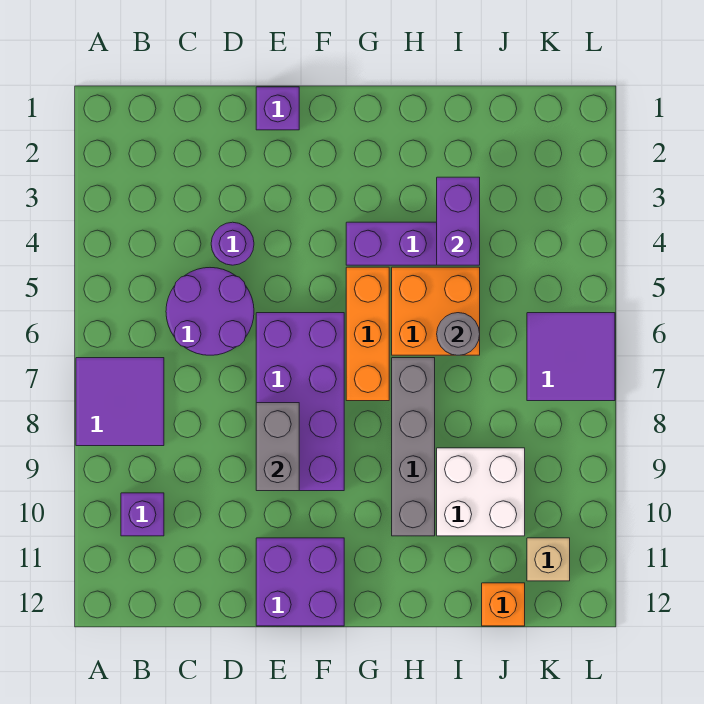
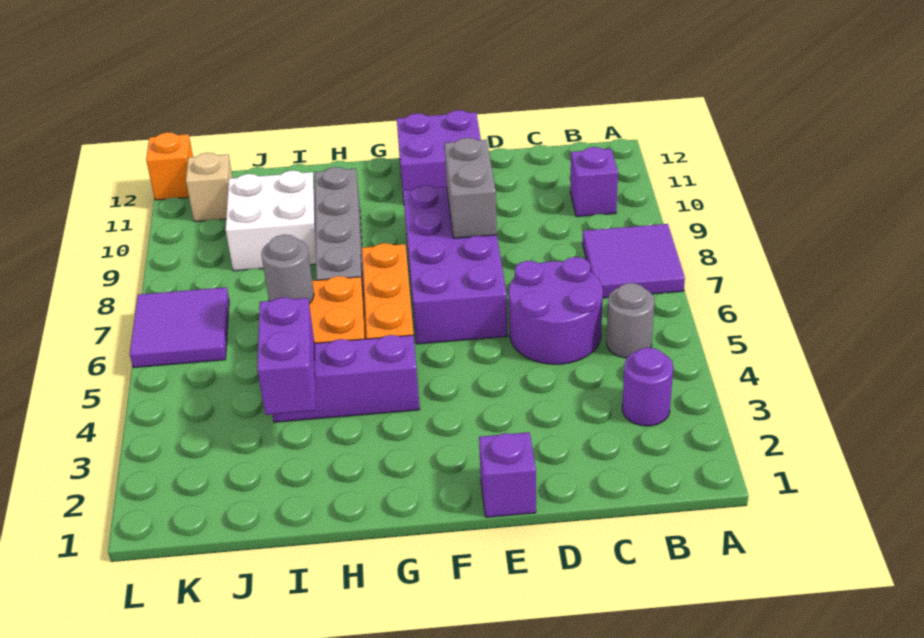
none -> grey round brick B5 level 1
purple round brick D4 level 1 -> purple round brick B3 level 1
orange brick J12 level 1 -> orange brick L12 level 1

